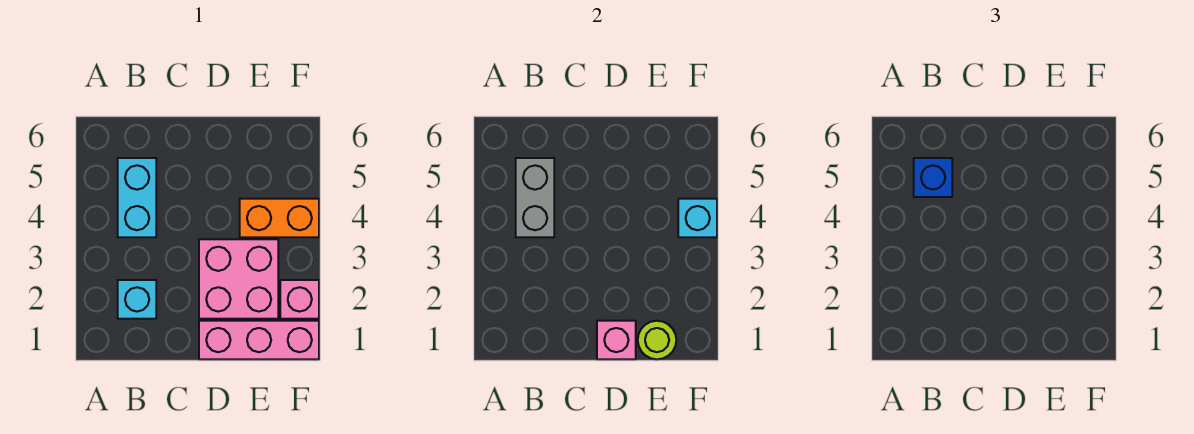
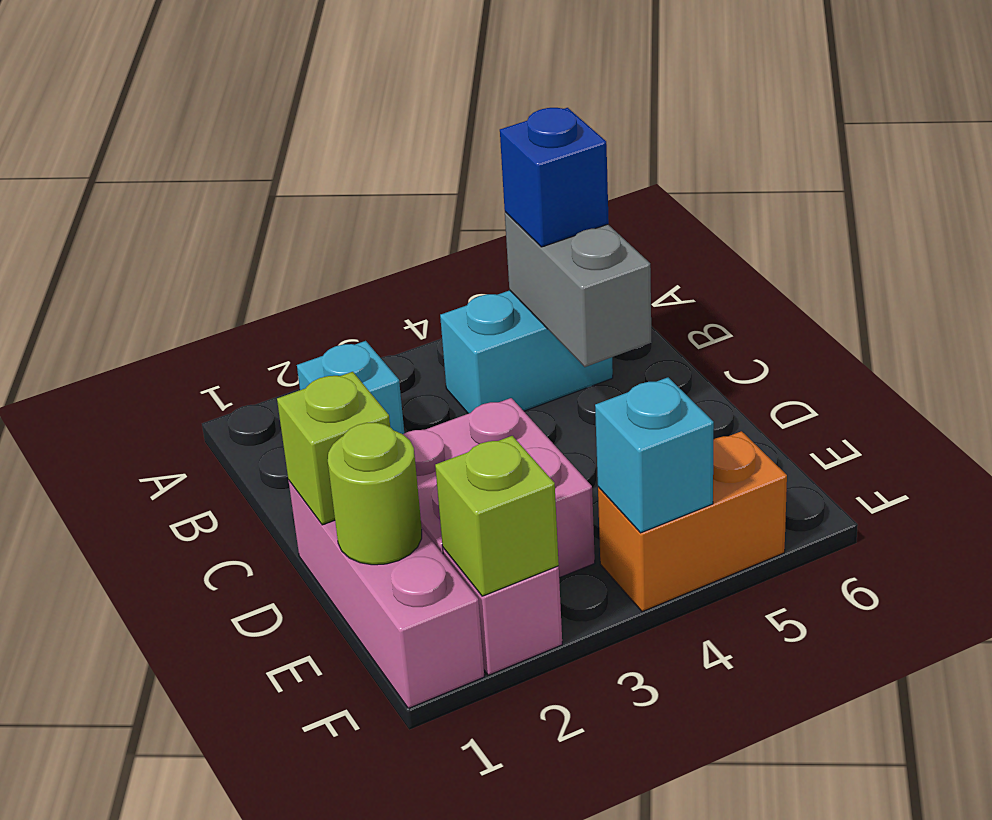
grey brick B4:B5 level 2 -> grey brick B5:C5 level 2
pink brick D1 level 2 -> lime brick D1 level 2
orange brick E4:F4 level 1 -> orange brick F4:F5 level 1
none -> lime brick F2 level 2

